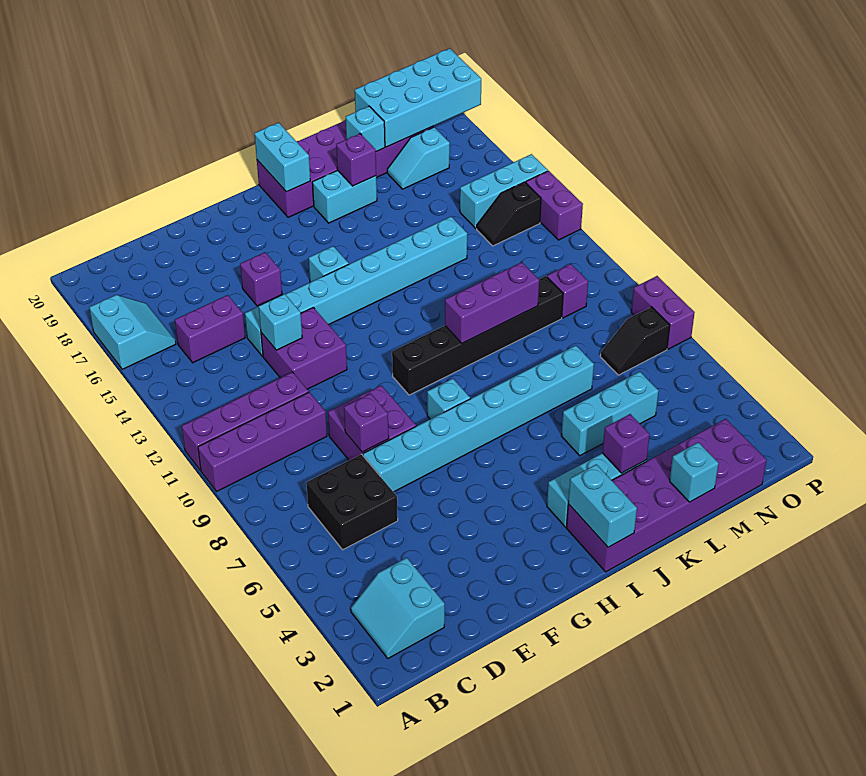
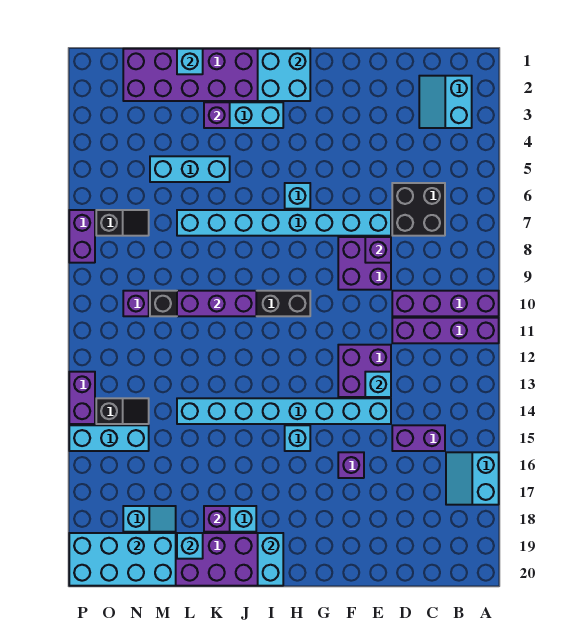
cyan slope B2:C3 level 1 top C -> cyan slope B2:C3 level 1 top B
cyan brick H8 level 1 -> cyan brick H6 level 1
cyan brick I1:I2 level 2 -> cyan brick H1:I2 level 2

